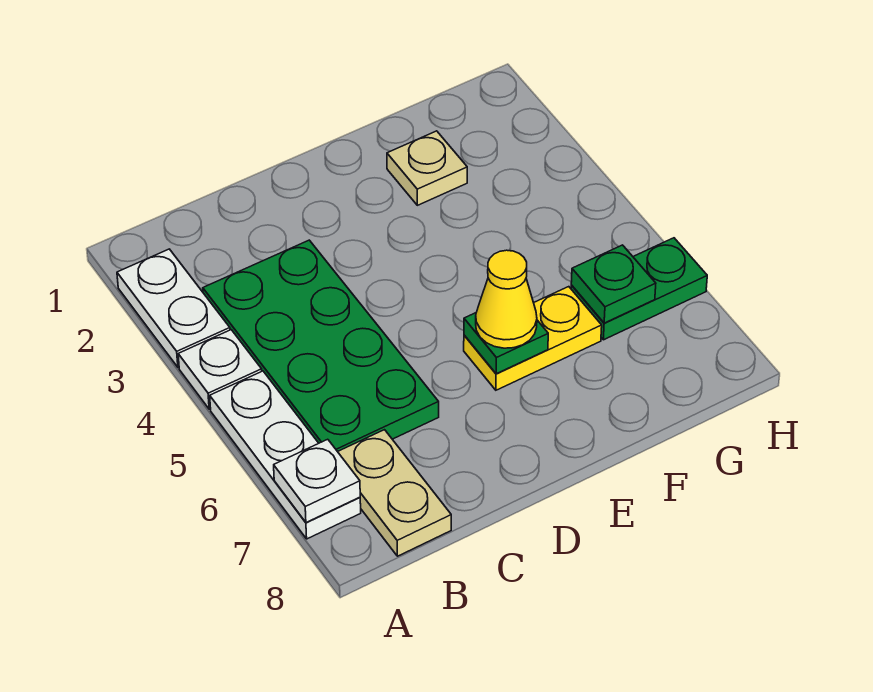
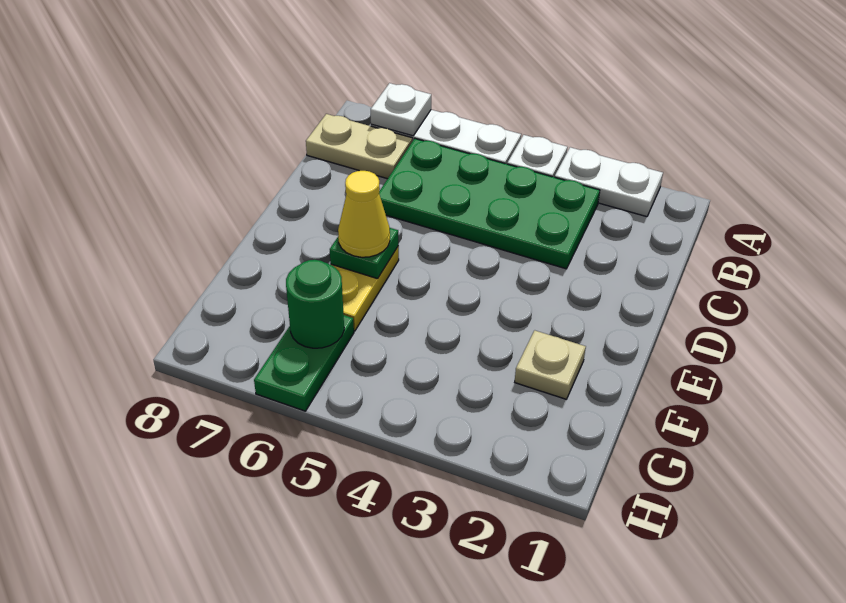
green plate G6 level 2 -> green round brick G6 level 2

